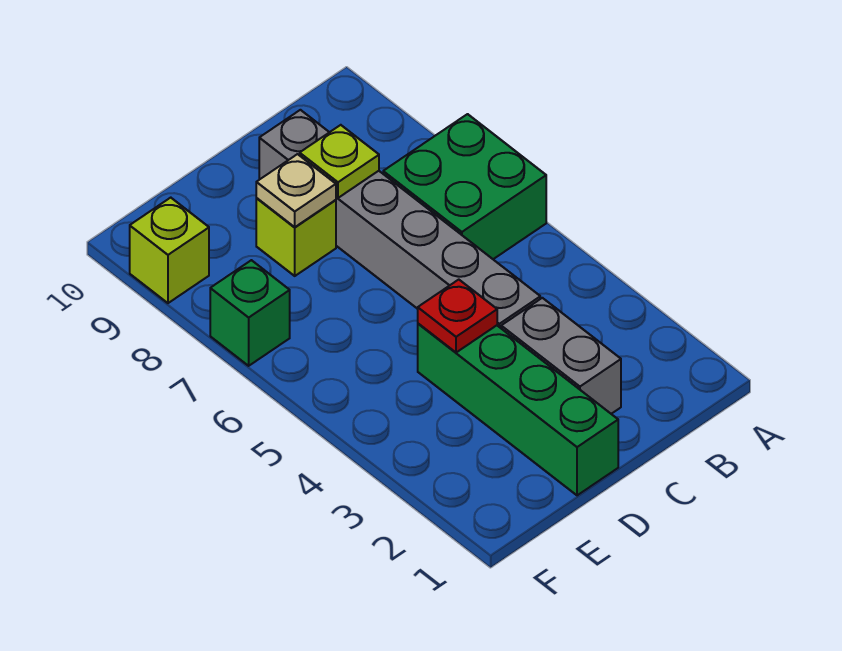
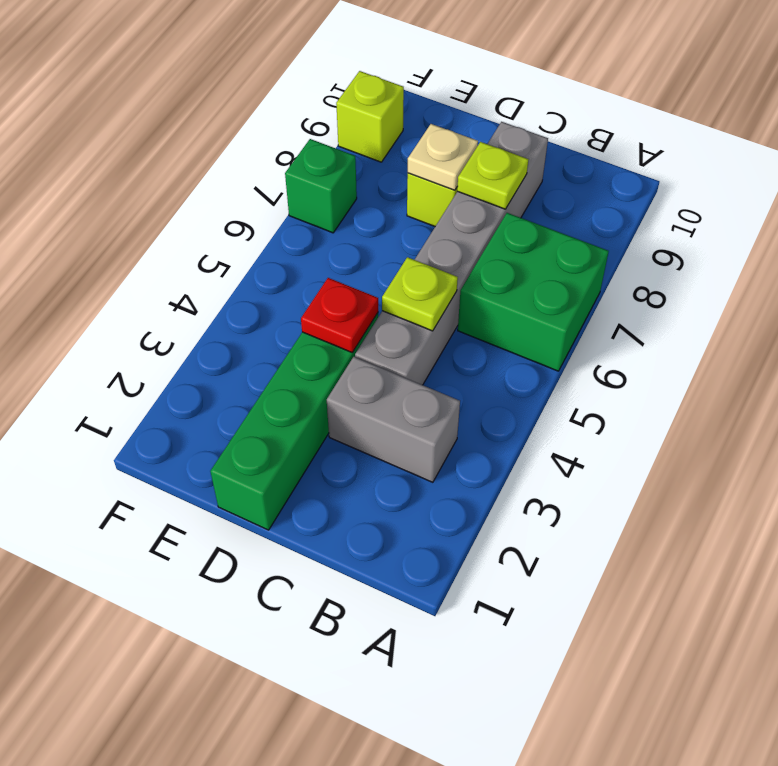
grey brick C2:C3 level 1 -> grey brick B3:C3 level 1
none -> lime plate C5 level 2

